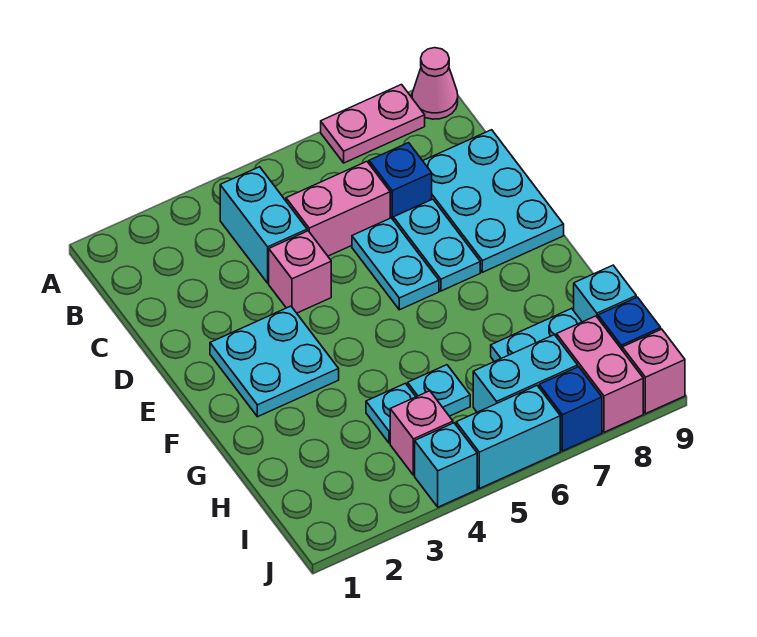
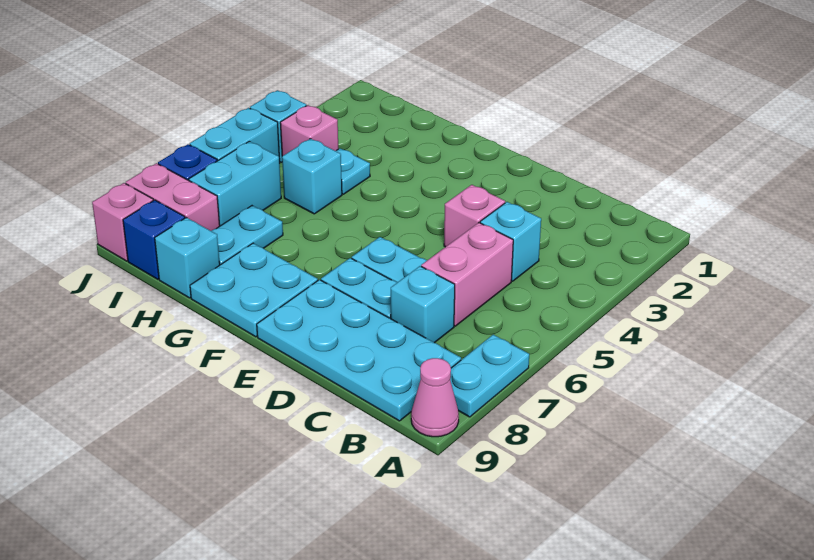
pink plate A7:A8 level 1 -> cyan plate A7:A8 level 1
cyan brick B4:C4 level 1 -> cyan brick C4 level 1
blue brick C7 level 1 -> cyan brick C7 level 1
cyan plate C8:E9 level 1 -> cyan plate B8:E9 level 1
cyan plate E2:F3 level 1 -> cyan plate F8:G9 level 1
cyan plate H5 level 1 -> cyan brick H5 level 1

